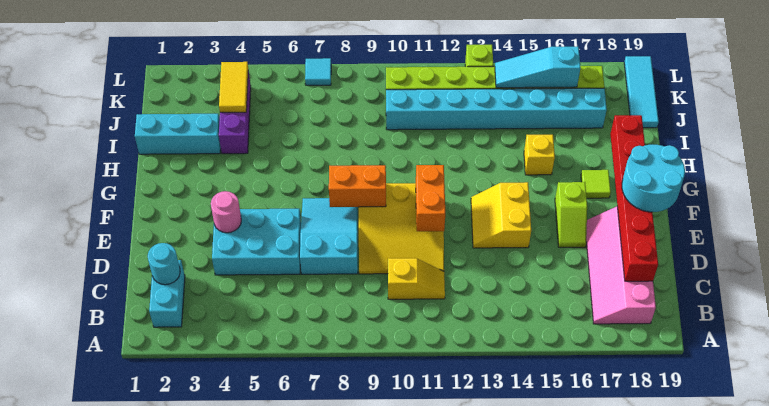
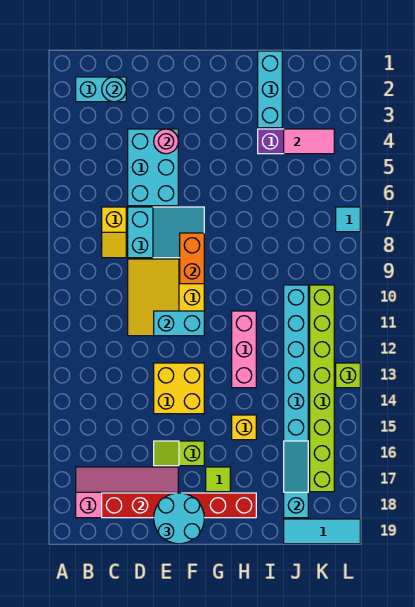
yellow slope C10:C11 level 1 top 10 -> yellow slope C7:C8 level 1 top 7
orange brick E11:F11 level 2 -> cyan brick E11:F11 level 2
yellow slope E13:F14 level 1 top 14 -> yellow brick E13:F14 level 1
none -> pink brick H11:H13 level 1
yellow tile J4:K4 level 2 -> pink tile J4:K4 level 2
cyan slope K14:K16 level 2 top 16 -> cyan slope J16:J18 level 2 top 18

